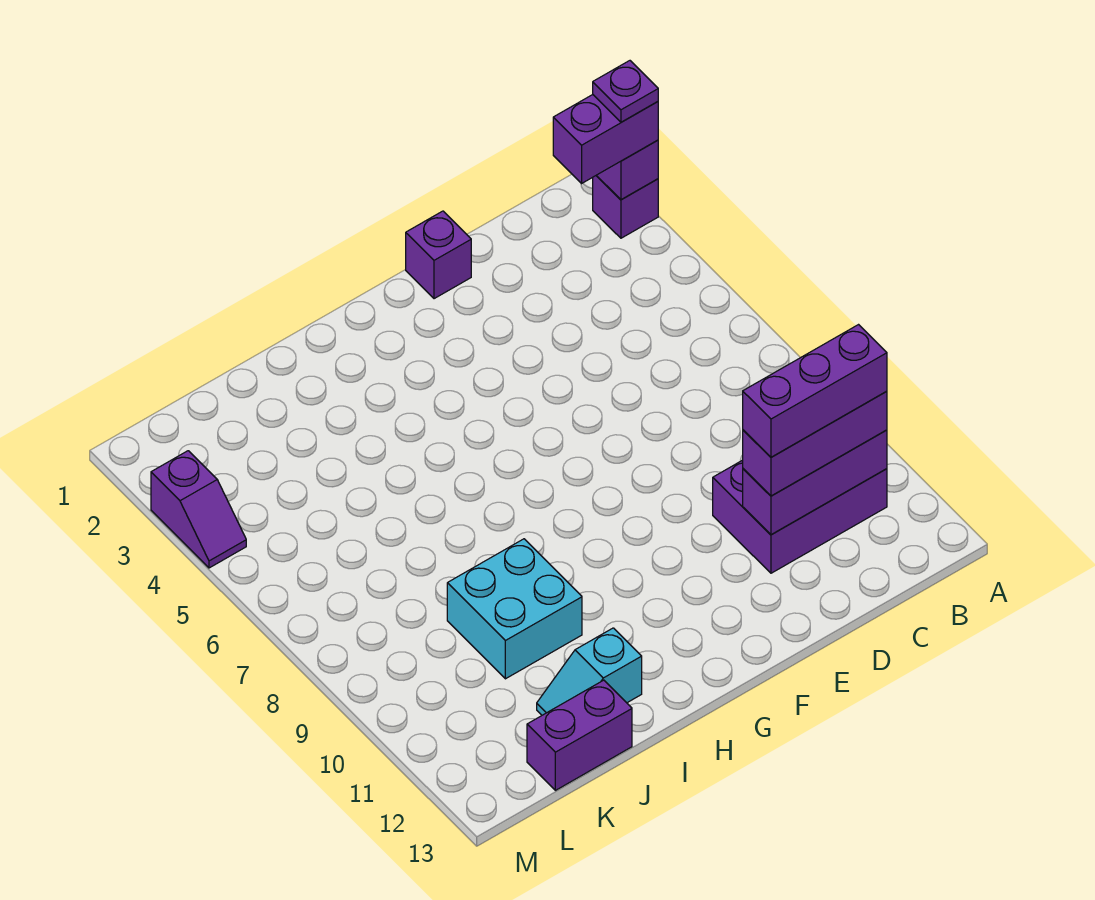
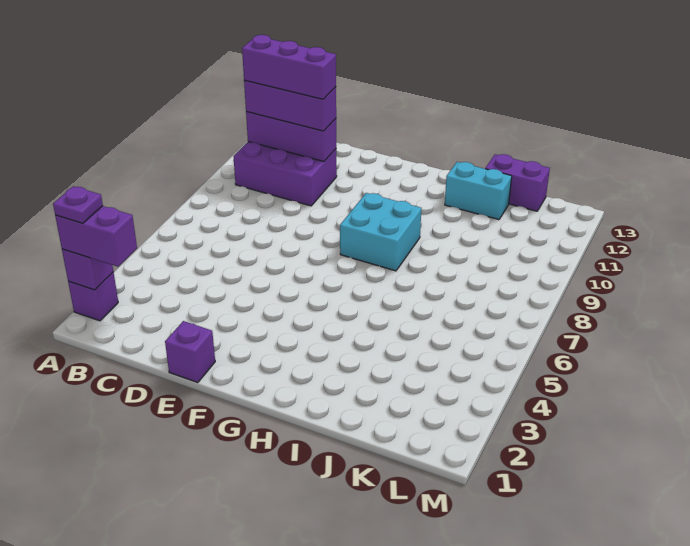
cyan brick I9:J10 level 1 -> cyan brick G8:H9 level 1
cyan slope I12:J12 level 1 top I -> cyan brick I12:J12 level 1
purple slope M3:M4 level 1 top 3 -> none

